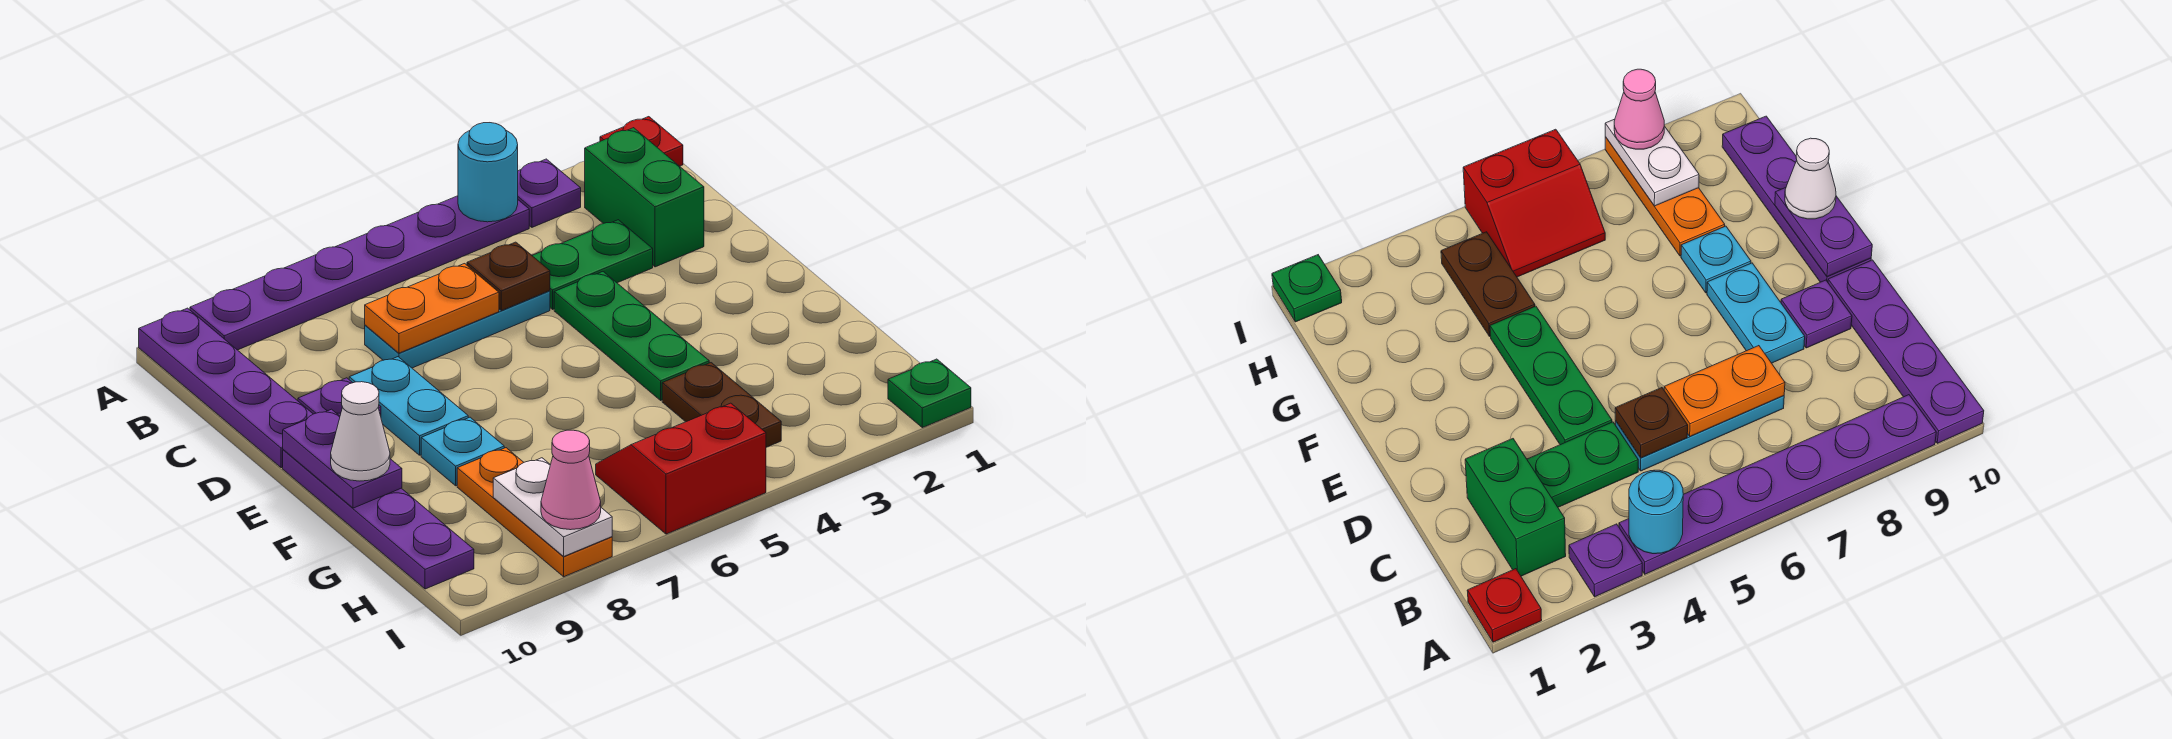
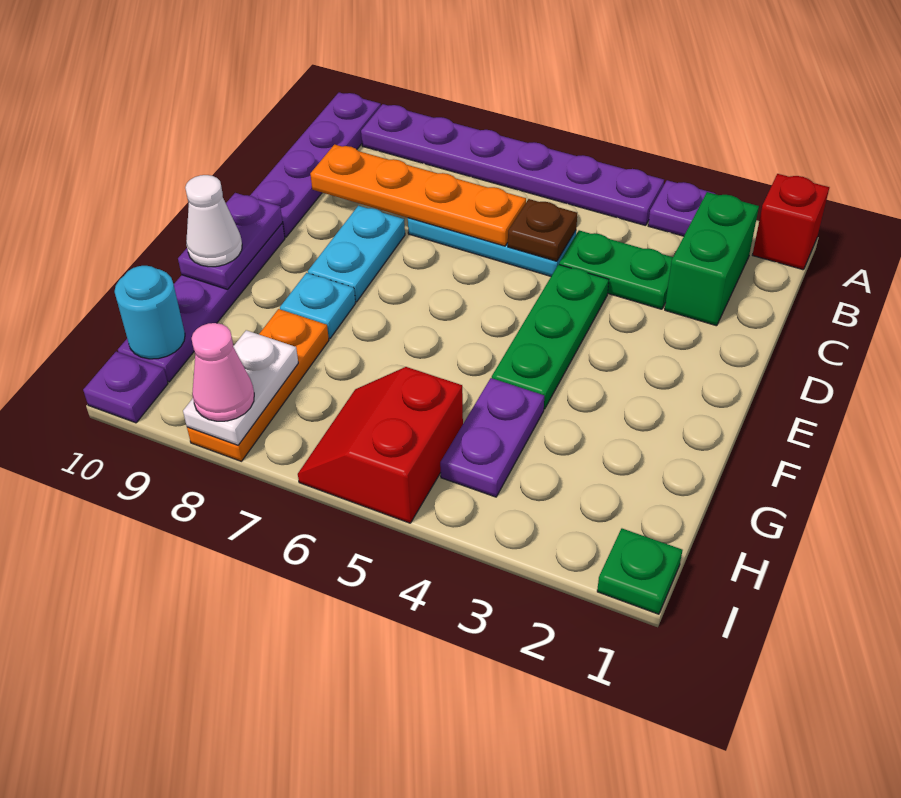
red plate A1 level 1 -> red brick A1 level 1
cyan round brick A4 level 2 -> cyan round brick H10 level 2
orange plate C6:C7 level 2 -> orange plate C6:C9 level 2
purple plate D9 level 1 -> purple plate I10 level 1
brown plate G4:H4 level 1 -> purple plate G4:H4 level 1
red slope H5:I6 level 1 top I -> red slope H5:I6 level 1 top 5

